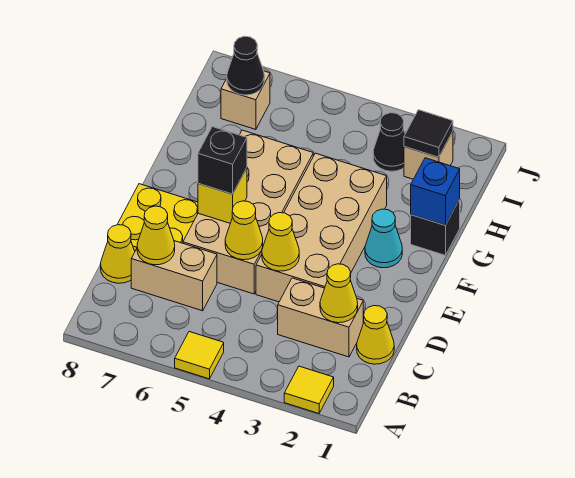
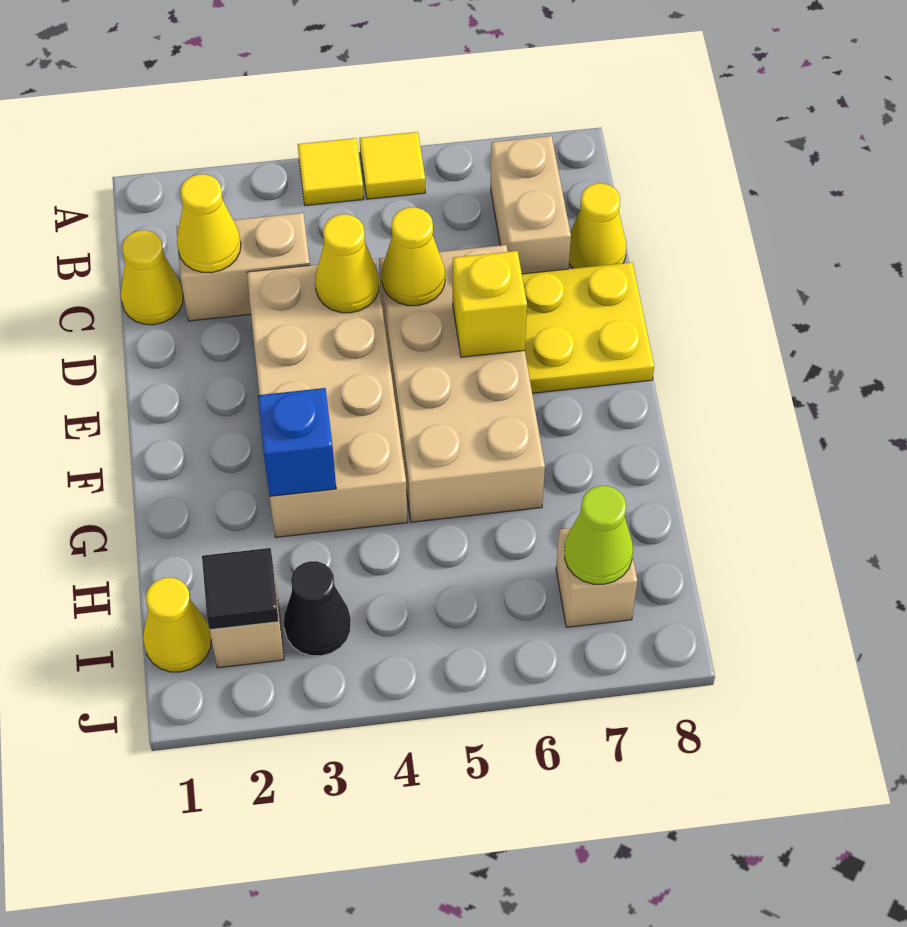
yellow tile A2 level 1 -> yellow tile A4 level 1
tan brick C6:C7 level 1 -> tan brick B7:C7 level 1
yellow cone C7 level 2 -> yellow cone I1 level 1
black brick E6 level 3 -> none
cyan cone F2 level 1 -> none
black brick G1 level 1 -> none
blue brick G1 level 2 -> blue brick G3 level 2
black cone I7 level 2 -> lime cone I7 level 2

